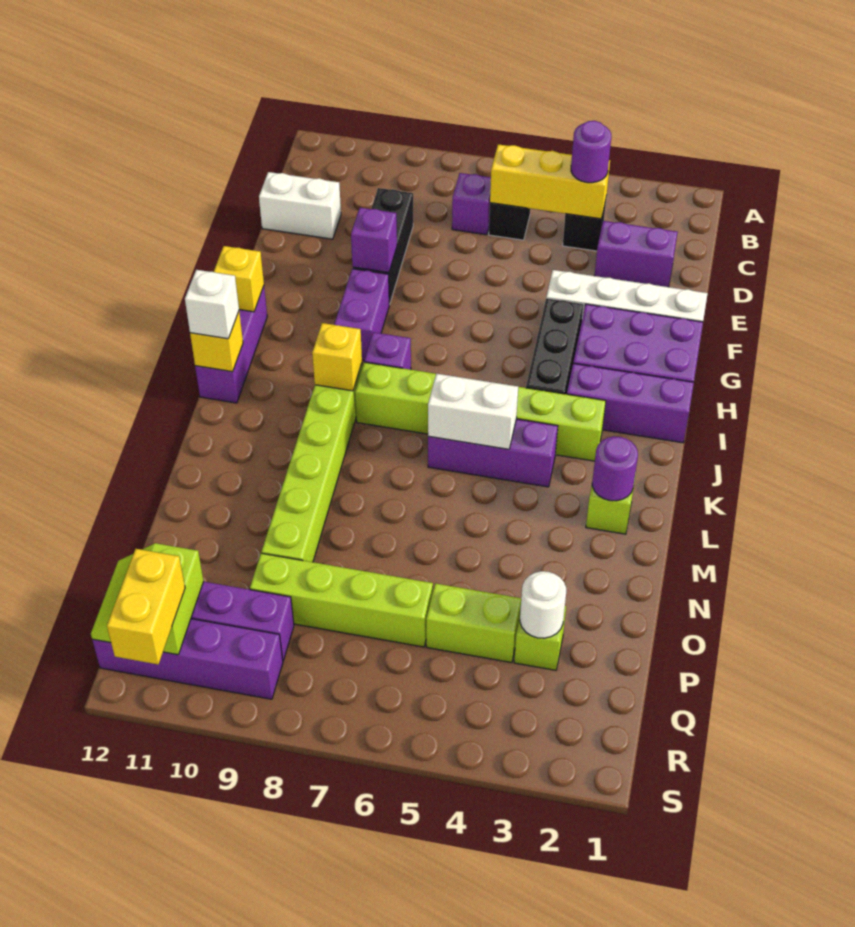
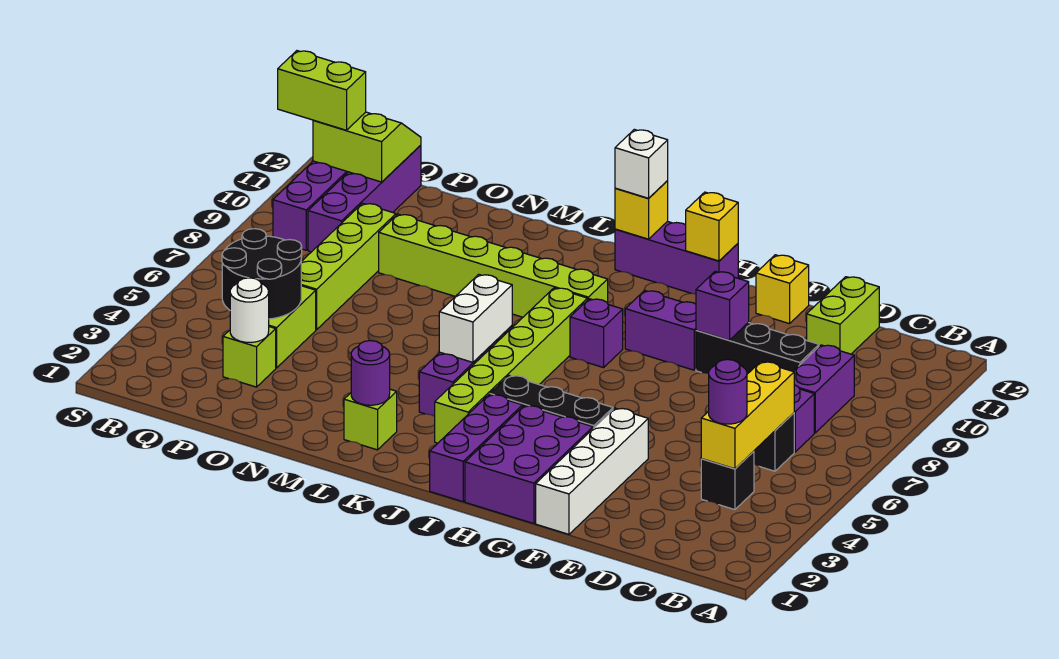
purple brick D2:D3 level 1 -> purple brick C8:C9 level 1
white brick D11:D12 level 1 -> lime brick D11:D12 level 1
yellow brick J9 level 2 -> yellow brick F12 level 1
none -> black round brick P4:Q5 level 2
yellow brick R11:S11 level 3 -> lime brick R11:S11 level 3

